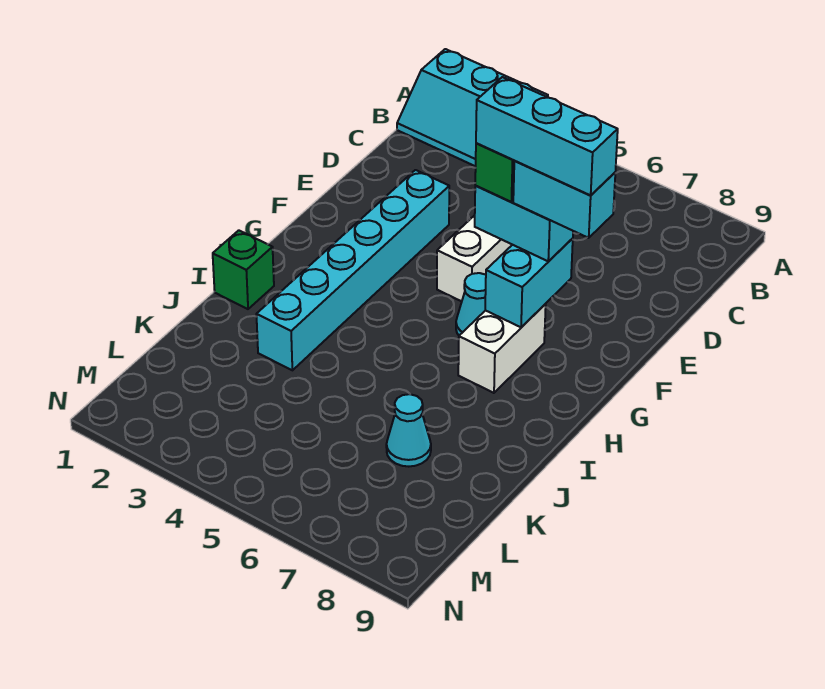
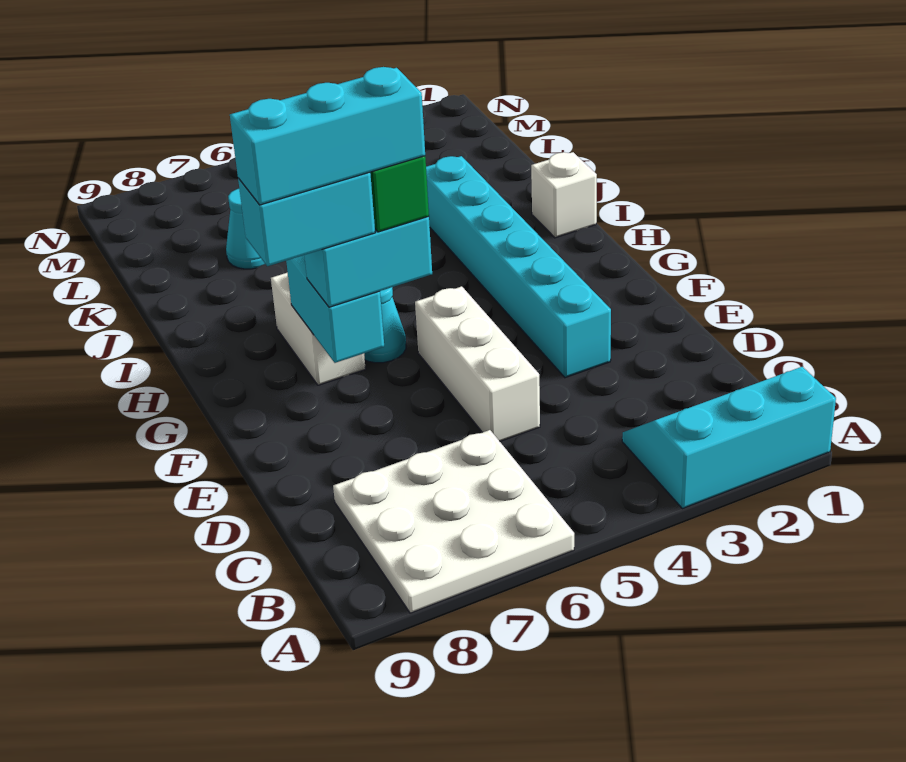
none -> white plate A6:C8 level 1
green brick I1 level 1 -> white brick I1 level 1

